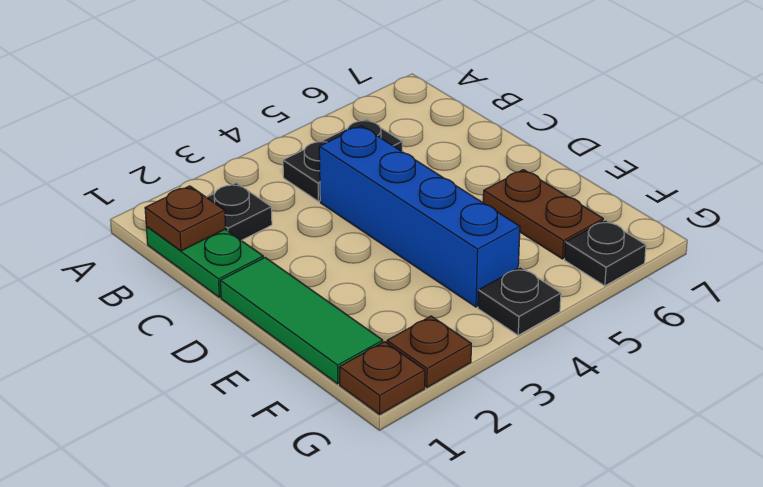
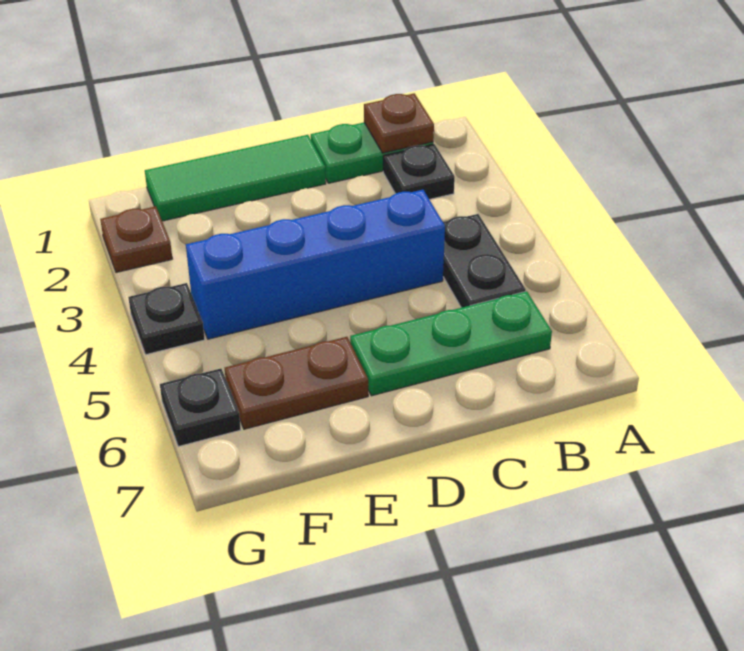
none -> green plate B6:D6 level 1
brown plate G1 level 1 -> none

